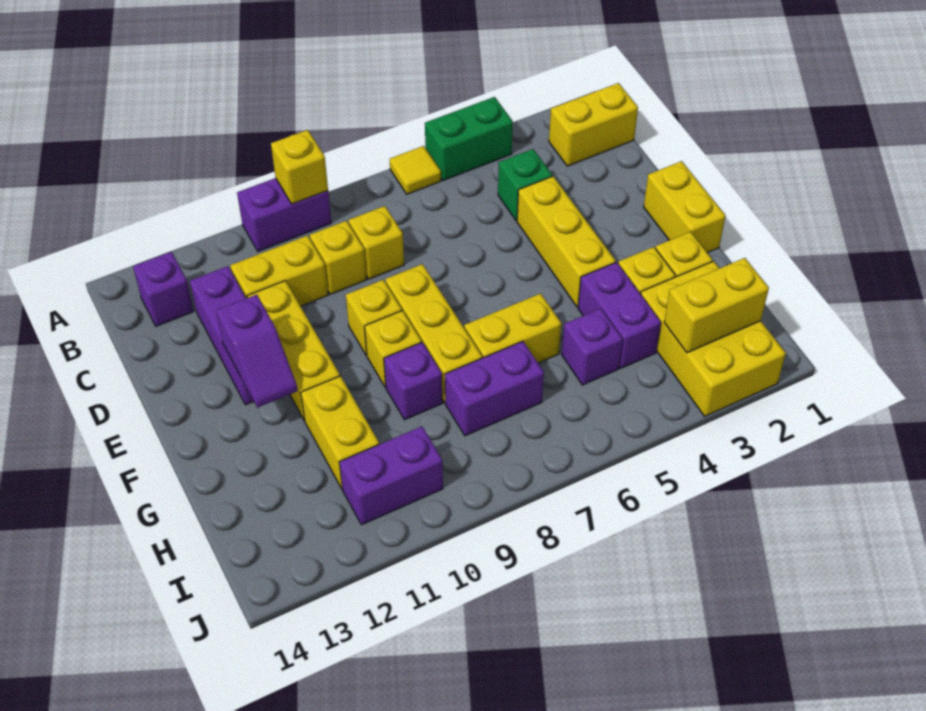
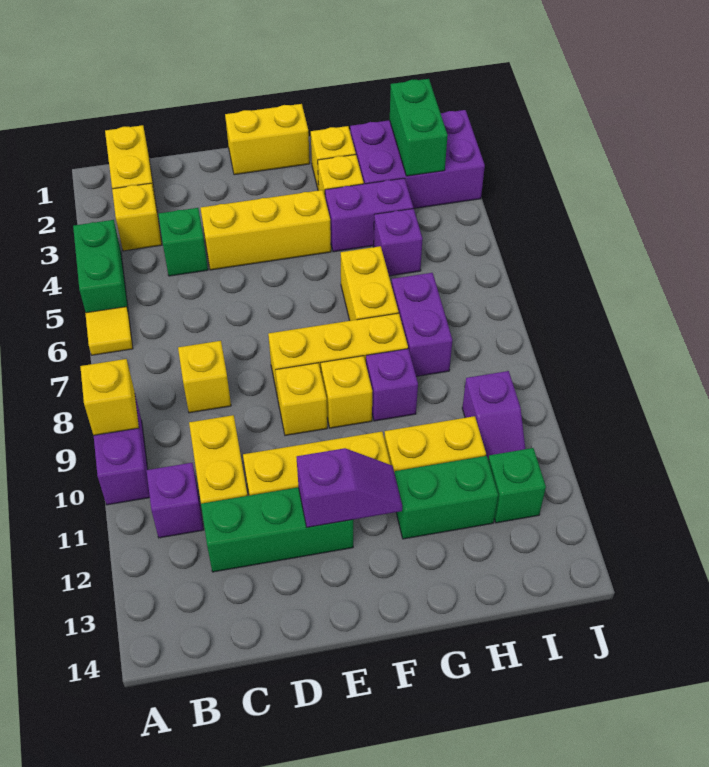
purple brick B13 level 1 -> purple brick B11 level 1
yellow brick C9 level 1 -> yellow brick B3 level 1
purple brick C12:E12 level 1 -> green brick C12:E12 level 1
none -> green brick G12:H12 level 1
yellow brick H2:J3 level 1 -> purple brick H2:J3 level 1
yellow brick I2:I3 level 2 -> green brick I2:I3 level 2
purple brick I10:I11 level 1 -> purple slope I10:I11 level 1 top 10
none -> green brick I12 level 1

